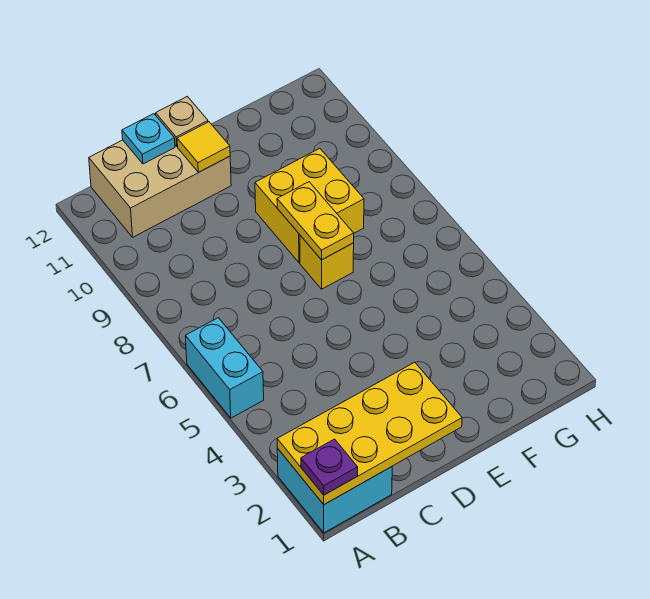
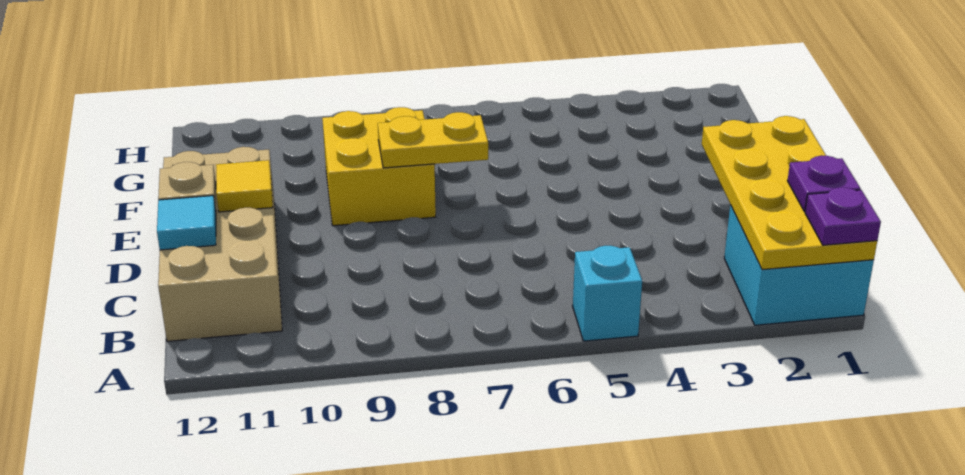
cyan brick A5:A6 level 1 -> cyan brick A5 level 1
none -> purple plate B1 level 3
tan brick B11:D12 level 1 -> tan brick B11:E12 level 1
cyan plate C12 level 2 -> cyan tile C12 level 2
yellow brick E7 level 1 -> none

